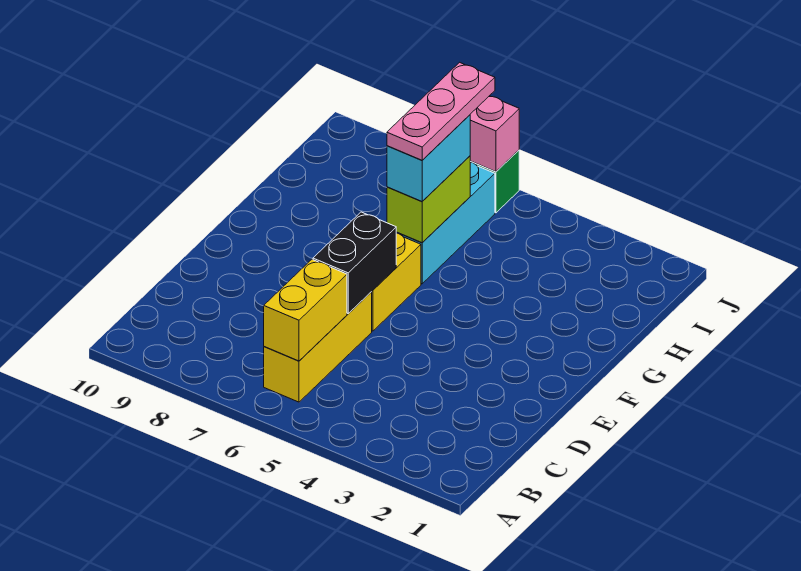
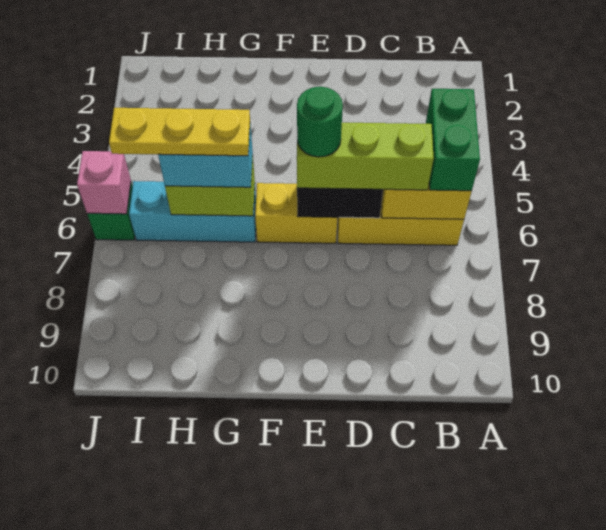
none -> green brick B5:B6 level 3
none -> lime brick C6:E6 level 3
none -> green round brick E6 level 4
pink plate G6:I6 level 4 -> yellow plate G6:I6 level 4

